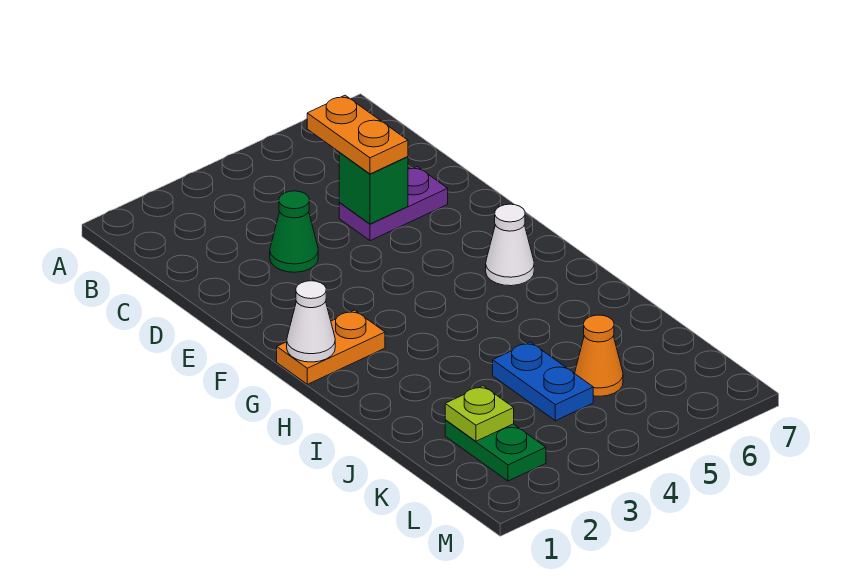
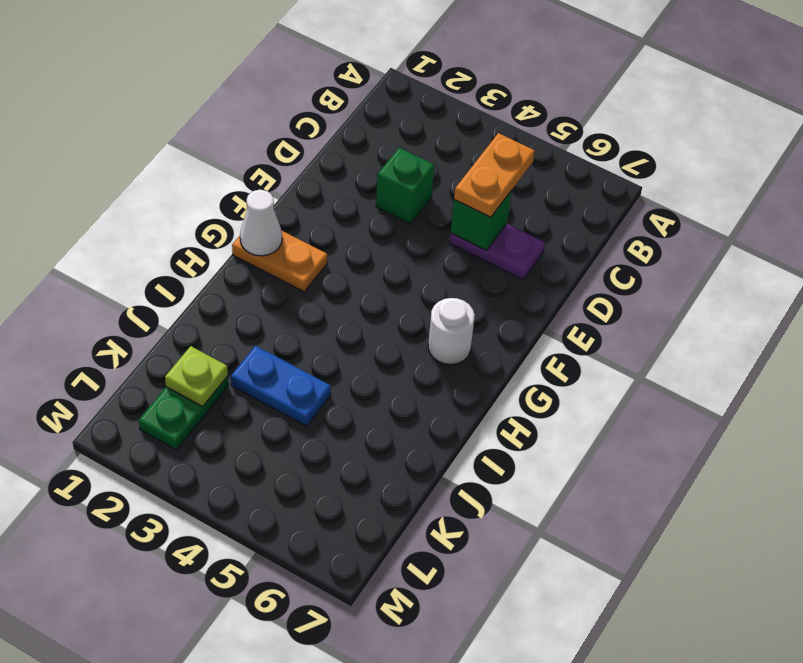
green cone D3 level 1 -> green brick D3 level 1
white cone G6 level 1 -> white round brick G6 level 1
blue plate J4:K4 level 1 -> blue plate J3:J4 level 1
orange cone K5 level 1 -> none

